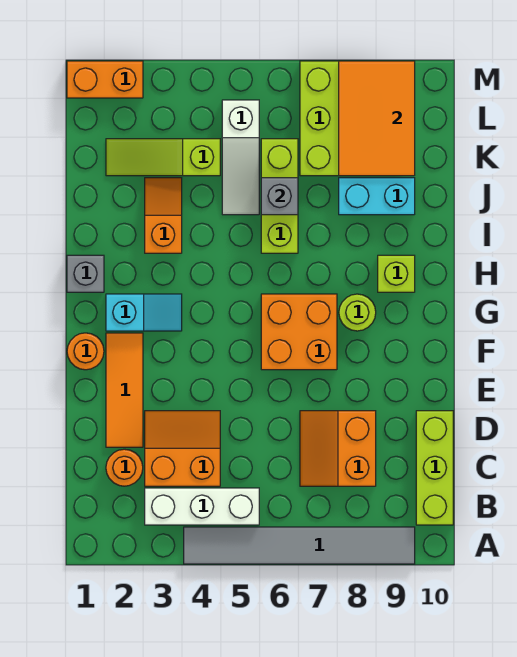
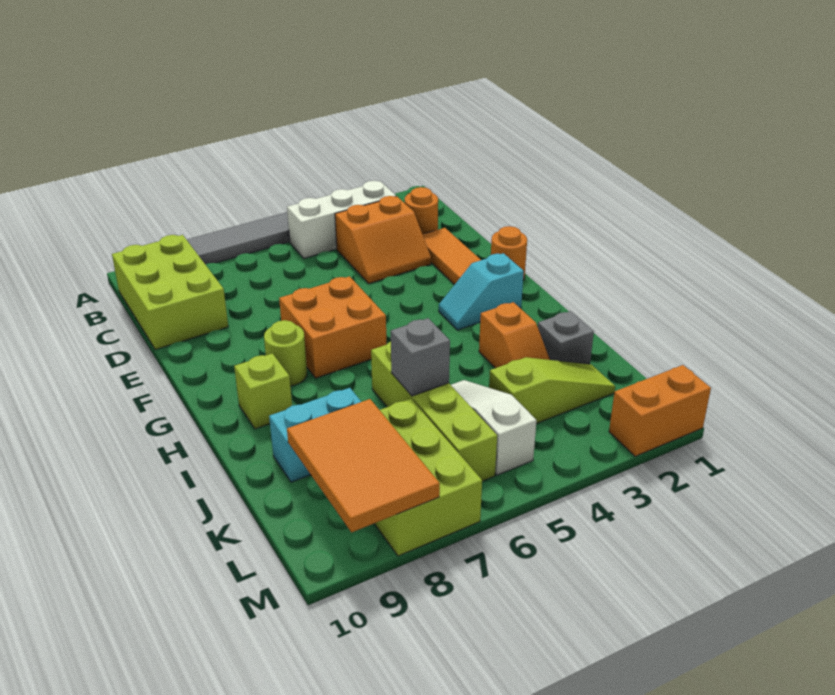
lime brick B10:D10 level 1 -> lime brick B9:D10 level 1
orange slope C7:D8 level 1 top 8 -> none
grey brick H1 level 1 -> grey brick J2 level 1
lime brick I6:K6 level 1 -> lime brick I6:L6 level 1

